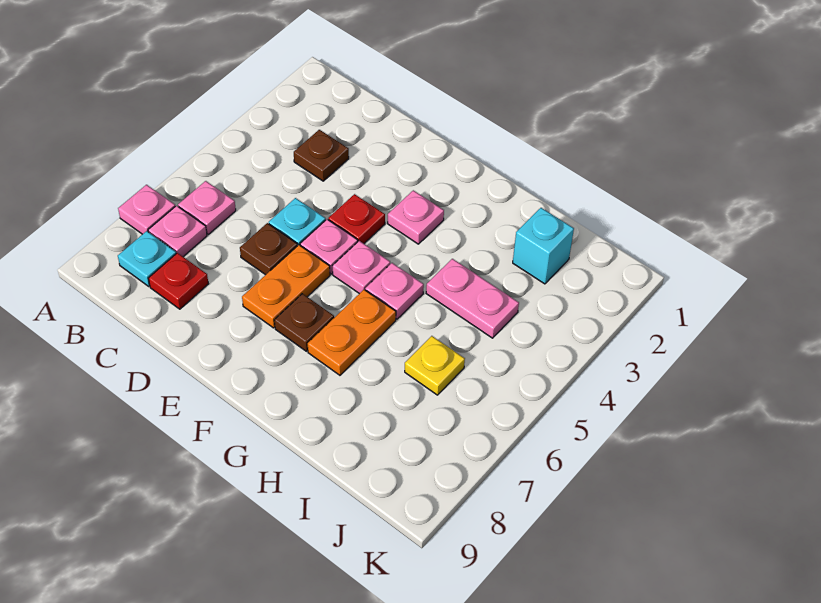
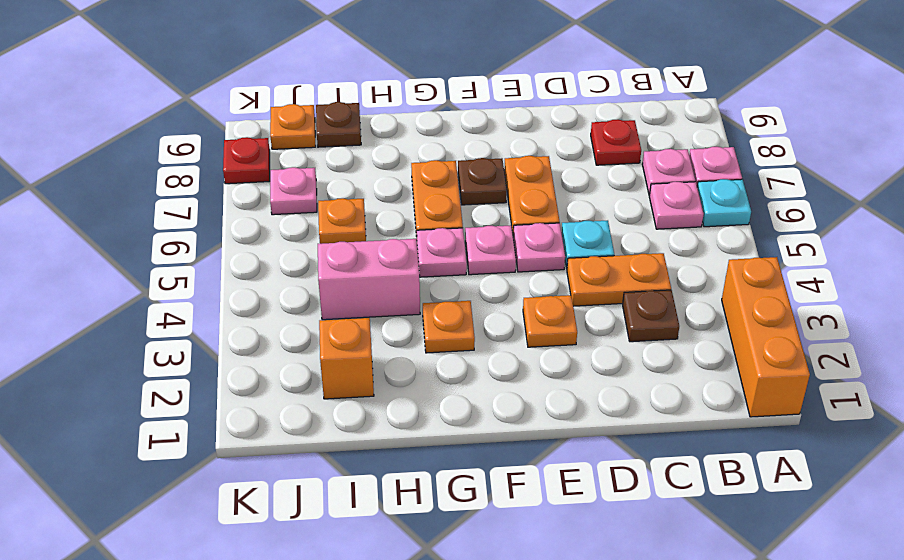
none -> orange brick A1:A3 level 1
cyan plate B8 level 1 -> cyan plate A6 level 1
none -> orange plate C4:D4 level 1
brown plate D6 level 1 -> brown plate I9 level 1
none -> orange plate E3 level 1
red plate E4 level 1 -> red plate K8 level 1
pink plate F3 level 1 -> pink plate J7 level 1
none -> orange plate G3 level 1
pink plate H4:I4 level 1 -> pink brick H4:I4 level 1
cyan brick I2 level 1 -> orange brick I2 level 1
yellow plate I6 level 1 -> orange plate I6 level 1
none -> orange plate J9 level 1

